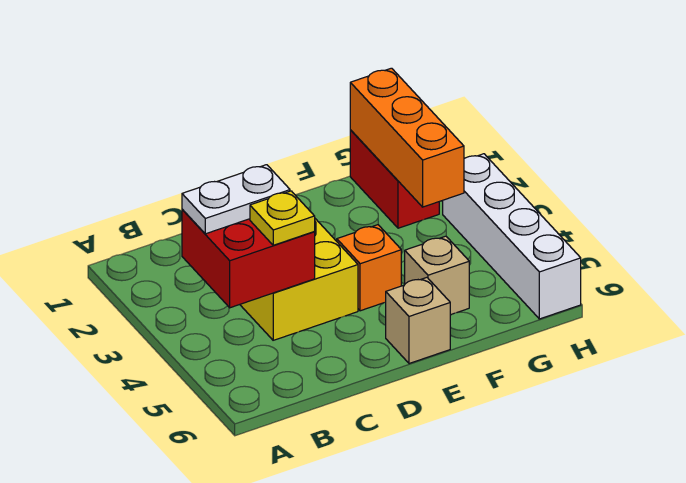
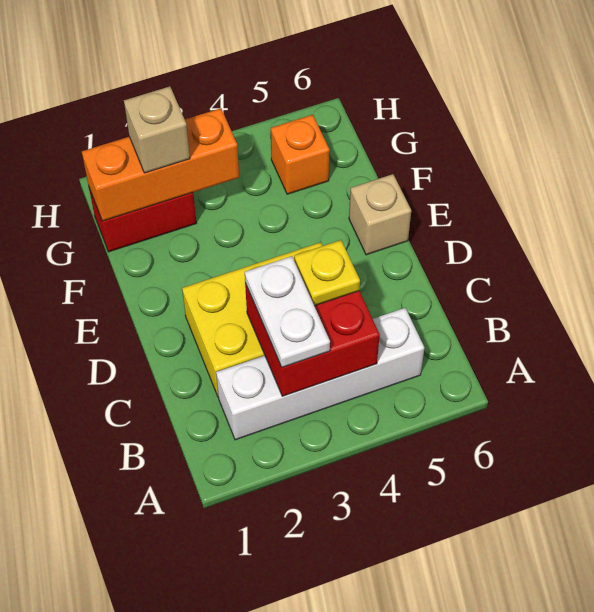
orange brick E4 level 1 -> orange brick G5 level 1
tan brick F5 level 1 -> tan brick G2 level 3
white brick H3:H6 level 1 -> white brick B2:B5 level 1

